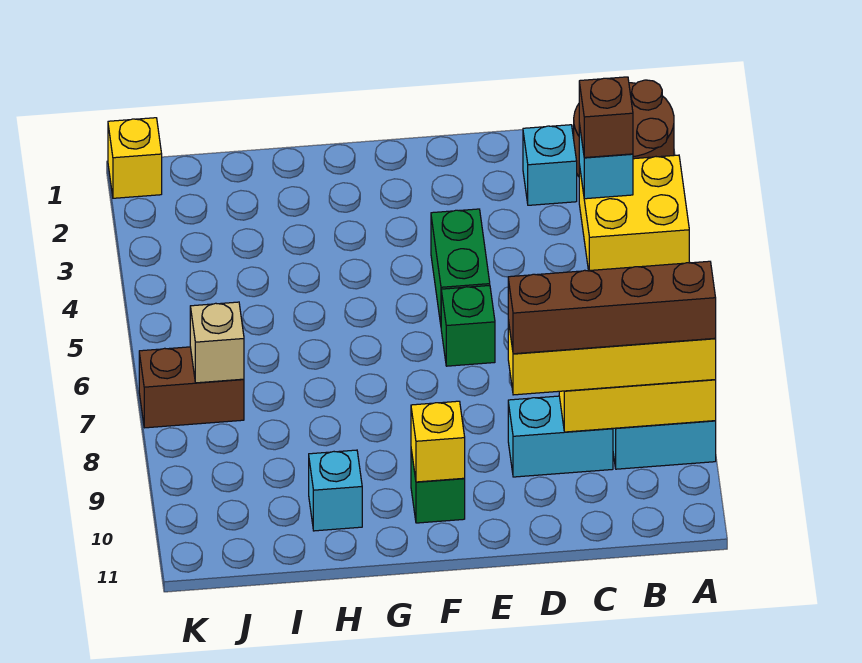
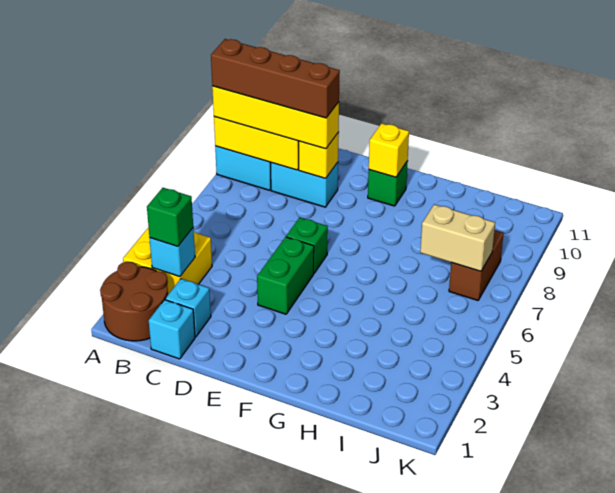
brown brick B3 level 3 -> green brick B3 level 3
cyan brick H10 level 1 -> cyan brick C1 level 1
brown brick J7:K7 level 1 -> brown brick J7:J8 level 1
tan brick J7 level 2 -> tan brick I7:J7 level 2
yellow brick K1 level 1 -> yellow brick D9 level 2

